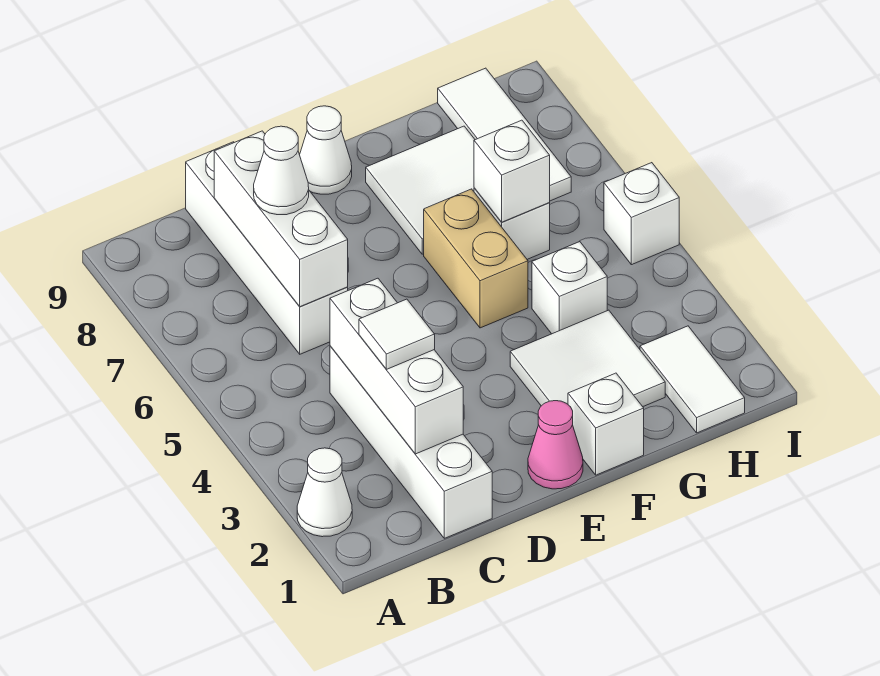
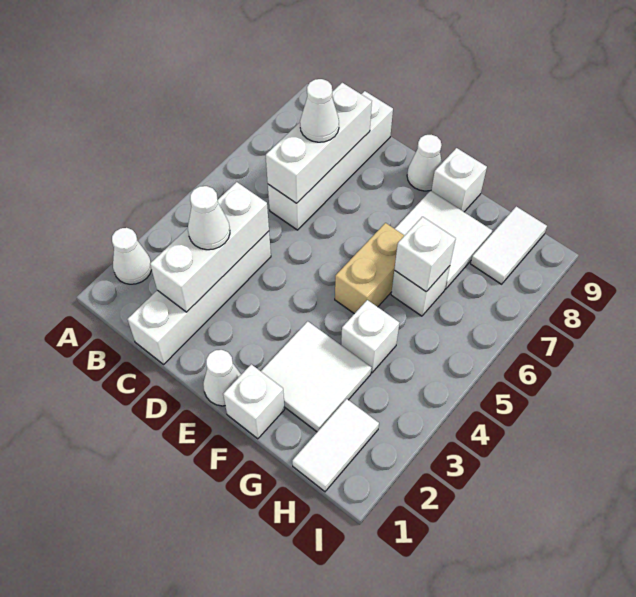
white tile C3 level 3 -> white cone C3 level 3
pink cone E1 level 1 -> white cone E1 level 1
white tile H7:H9 level 1 -> white tile H8:H9 level 1
white brick I5 level 1 -> white brick F9 level 1

